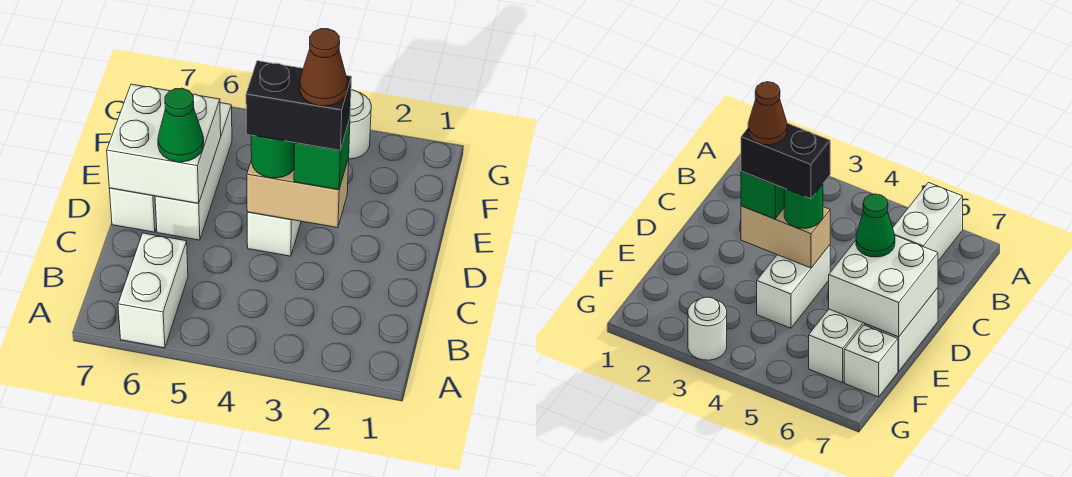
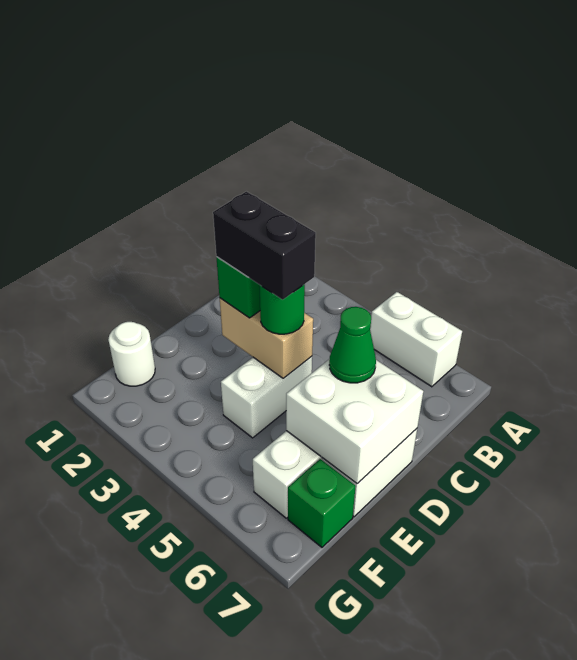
white brick A6:B6 level 1 -> white brick A5:A6 level 1
brown cone D3 level 5 -> none
white brick F7 level 1 -> green brick F7 level 1
white round brick G3 level 1 -> white round brick F1 level 1

